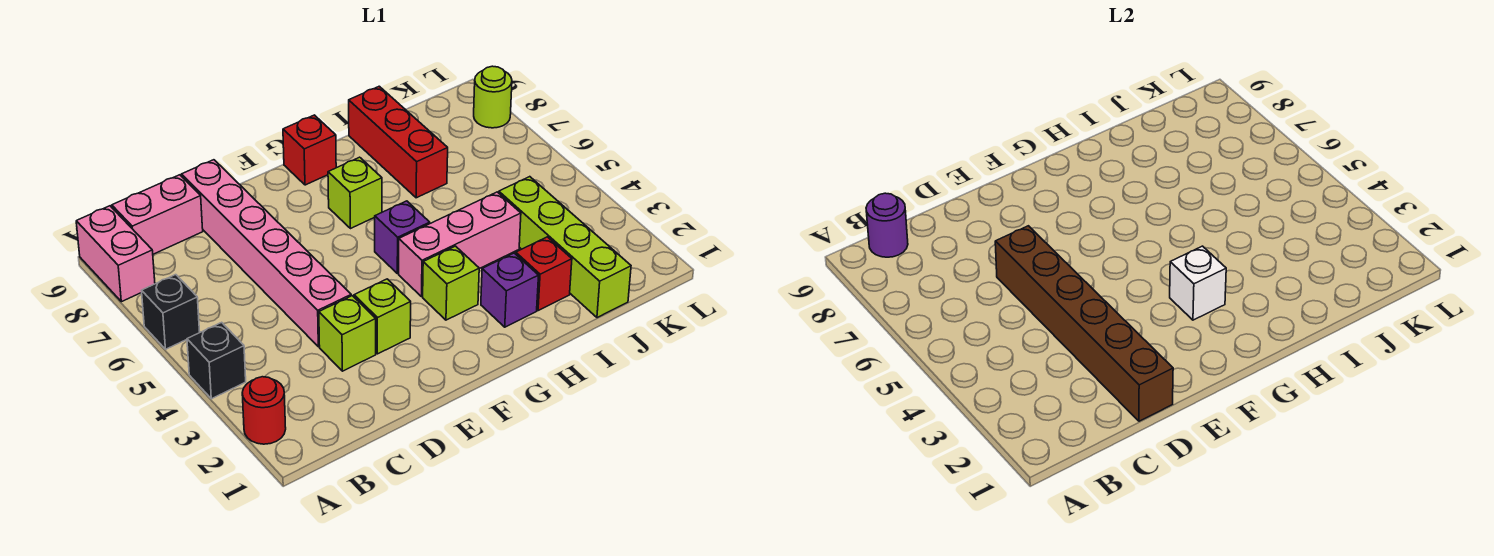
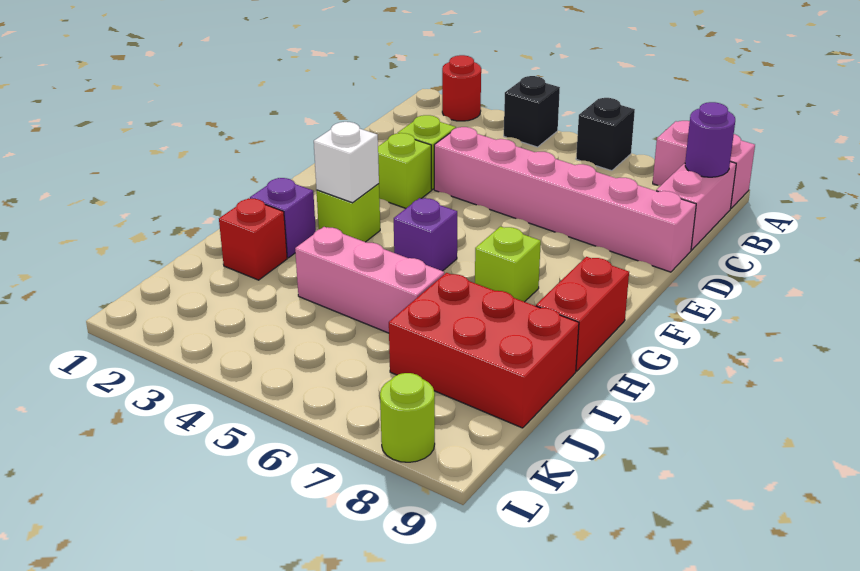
brown brick D1:D6 level 2 -> none
pink brick G4:I4 level 1 -> pink brick I4:I6 level 1
red brick G9 level 1 -> red brick G9:H9 level 1
red brick I7:I9 level 1 -> red brick I7:J9 level 1
lime brick J1:J4 level 1 -> none

